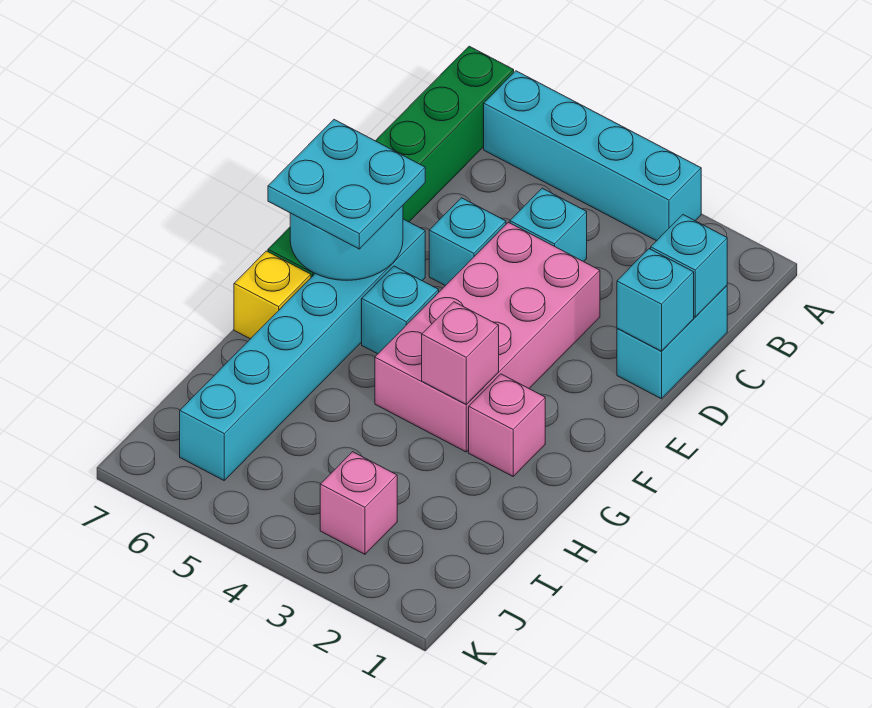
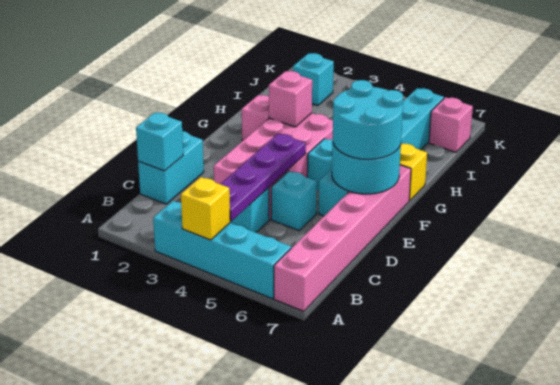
none -> yellow brick A4 level 2
green brick A7:F7 level 1 -> pink brick A7:F7 level 1
none -> purple plate B4:E4 level 2
cyan brick D1 level 2 -> cyan brick J2 level 1
cyan plate E6:F7 level 3 -> cyan round brick E6:F7 level 3
pink brick J3 level 1 -> pink brick J7 level 1

